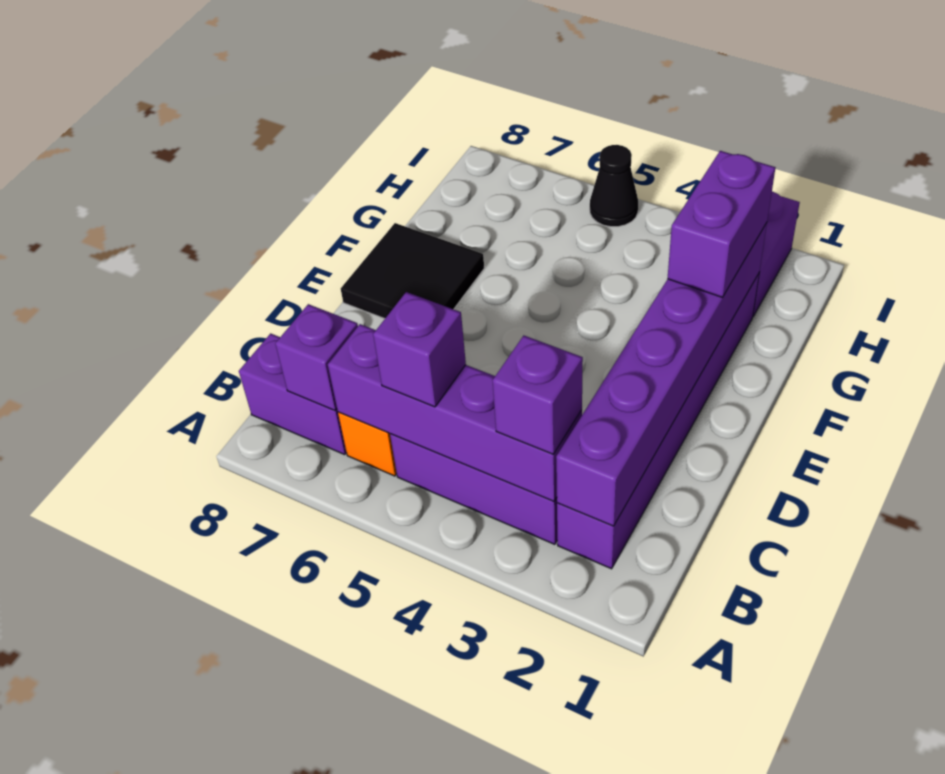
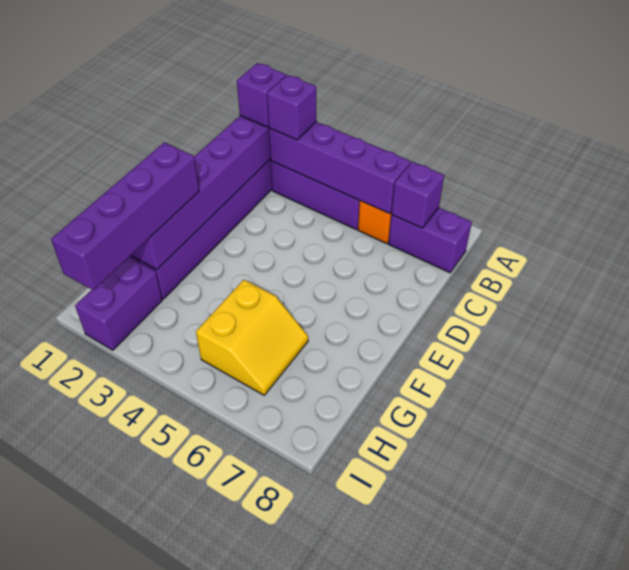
purple brick B5 level 3 -> purple brick B2 level 3
black tile E7:F8 level 1 -> none
purple brick F2:G2 level 3 -> purple brick F2:I2 level 3
none -> yellow slope G5:H6 level 1 top 5
black cone I5 level 1 -> none

